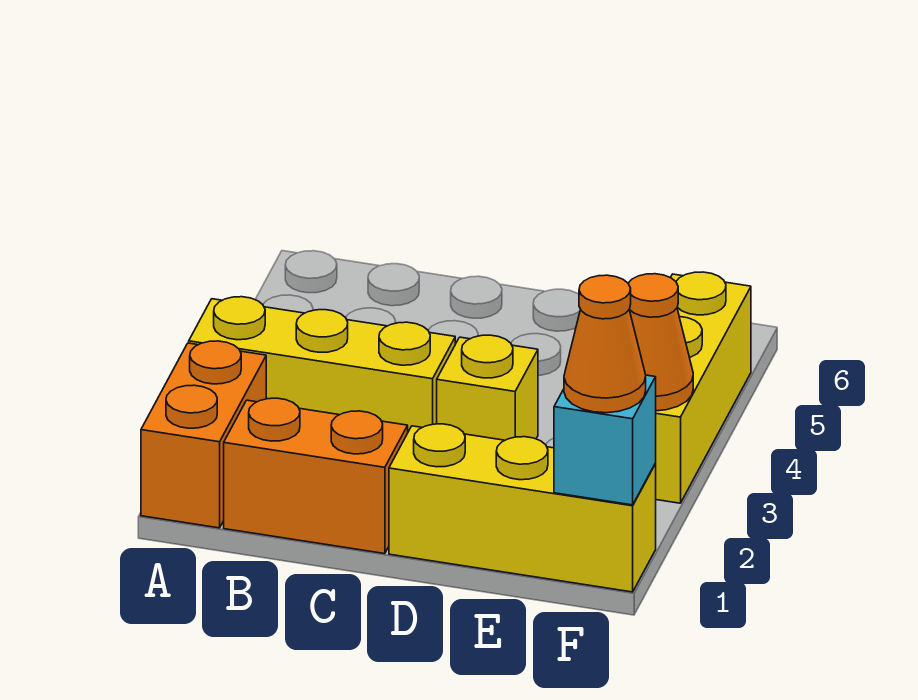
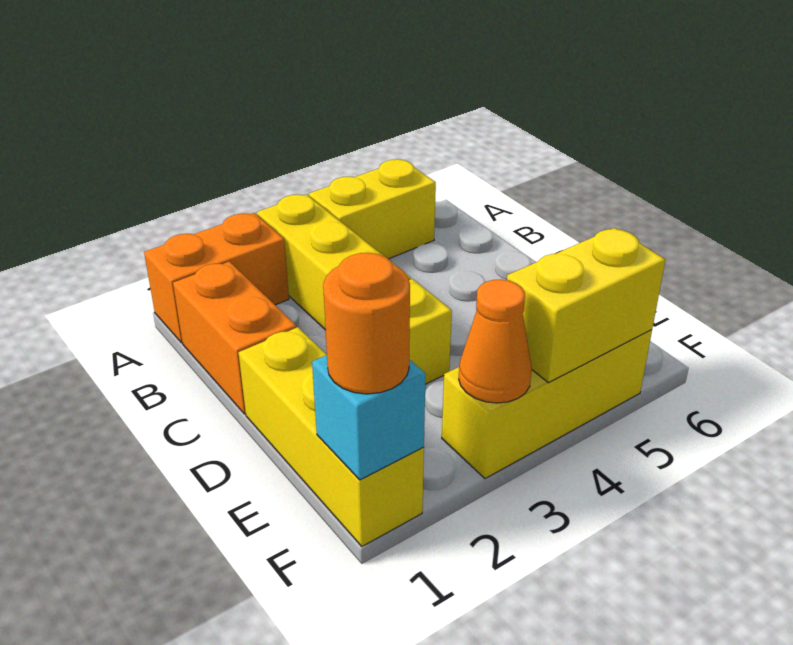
none -> yellow brick A4:A5 level 1
orange cone F1 level 3 -> orange round brick F1 level 3
none -> yellow brick F4:F5 level 2

